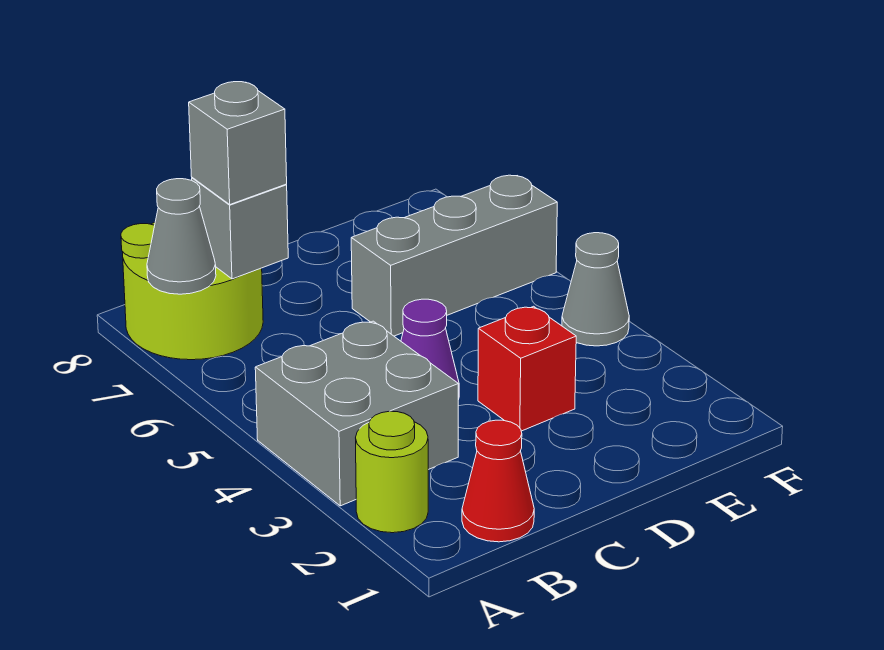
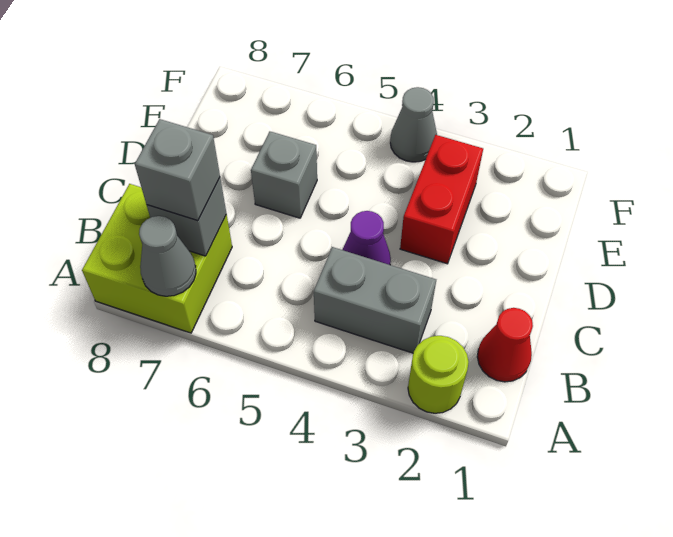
grey brick A3:B4 level 1 -> grey brick B3:B4 level 1
lime round brick A7:B8 level 1 -> lime brick A7:B8 level 1
red brick D3 level 1 -> red brick D3:E3 level 1
grey brick D6:F6 level 1 -> grey brick D6 level 1

